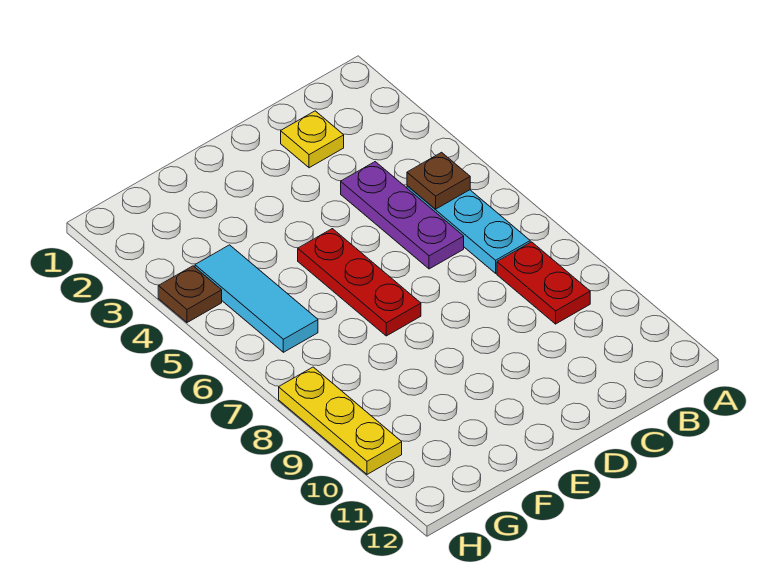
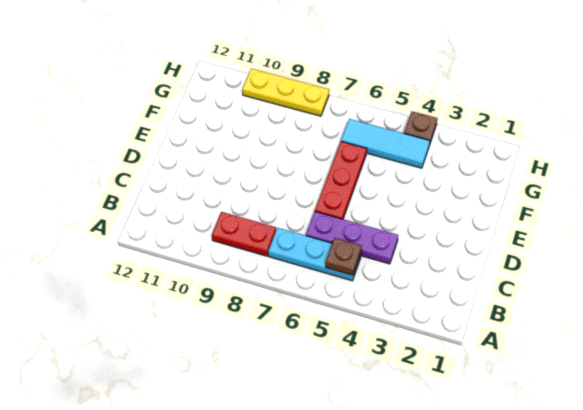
yellow plate C2 level 1 -> none
red plate E5:E7 level 1 -> red plate D6:F6 level 1

